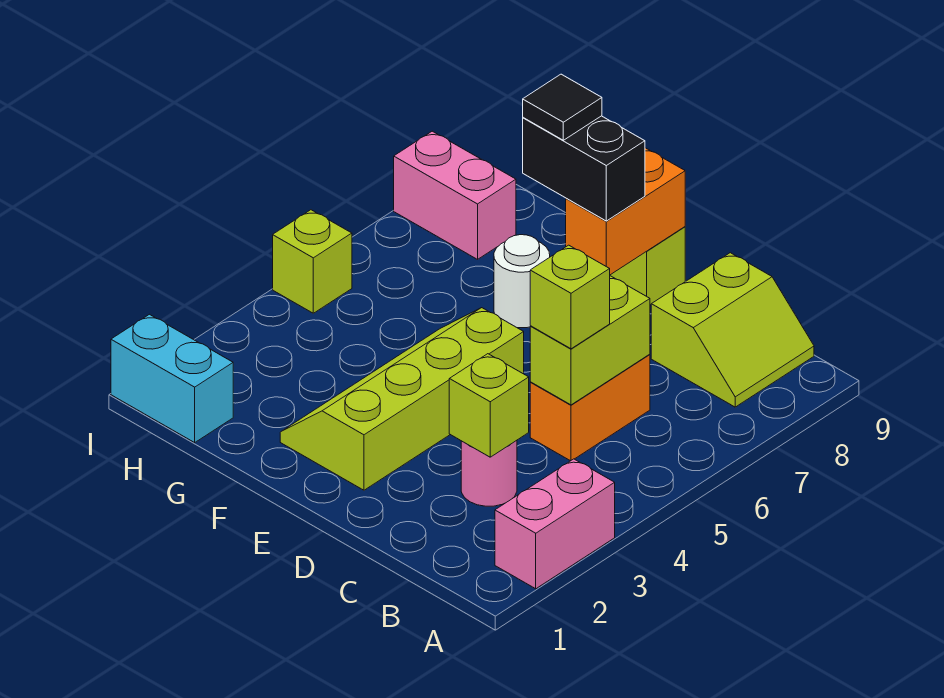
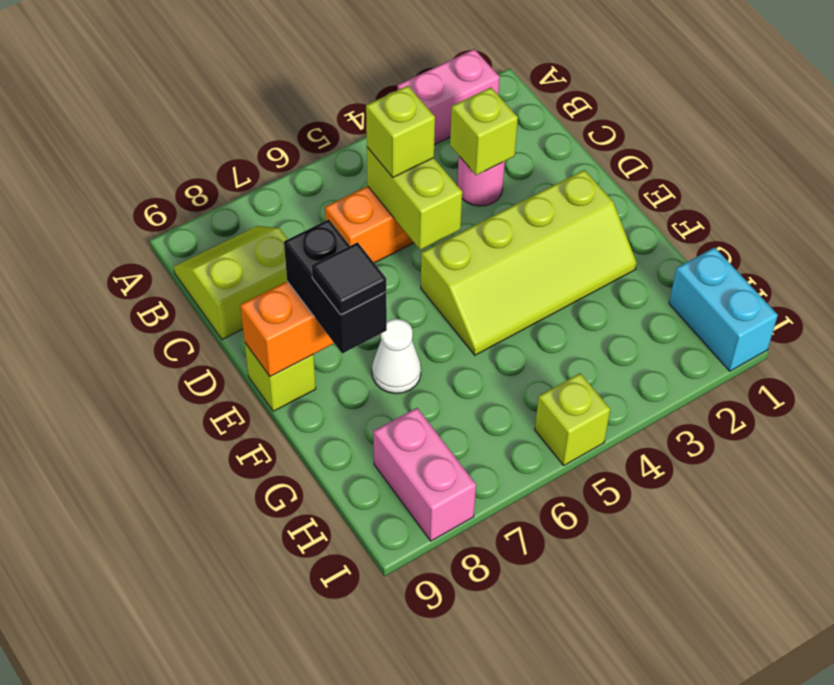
lime brick C5:C6 level 2 -> lime brick C5:D5 level 2
white round brick F7 level 1 -> white cone F7 level 1

